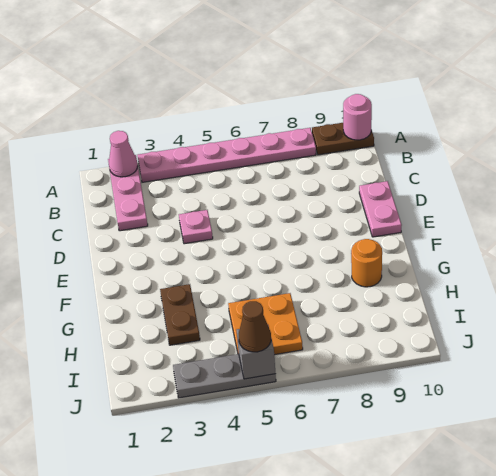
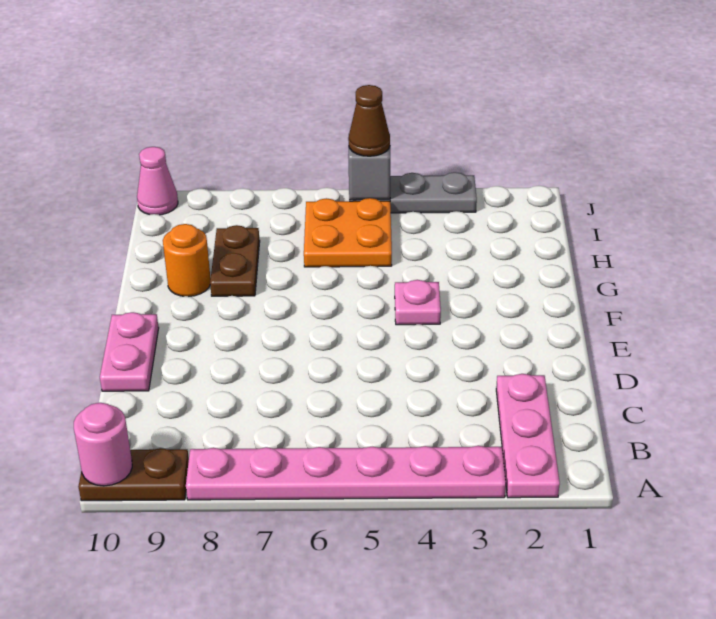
pink cone A2 level 2 -> pink cone J10 level 1
pink plate D4 level 1 -> pink plate F4 level 1
brown plate G3:H3 level 1 -> brown plate G8:H8 level 1

